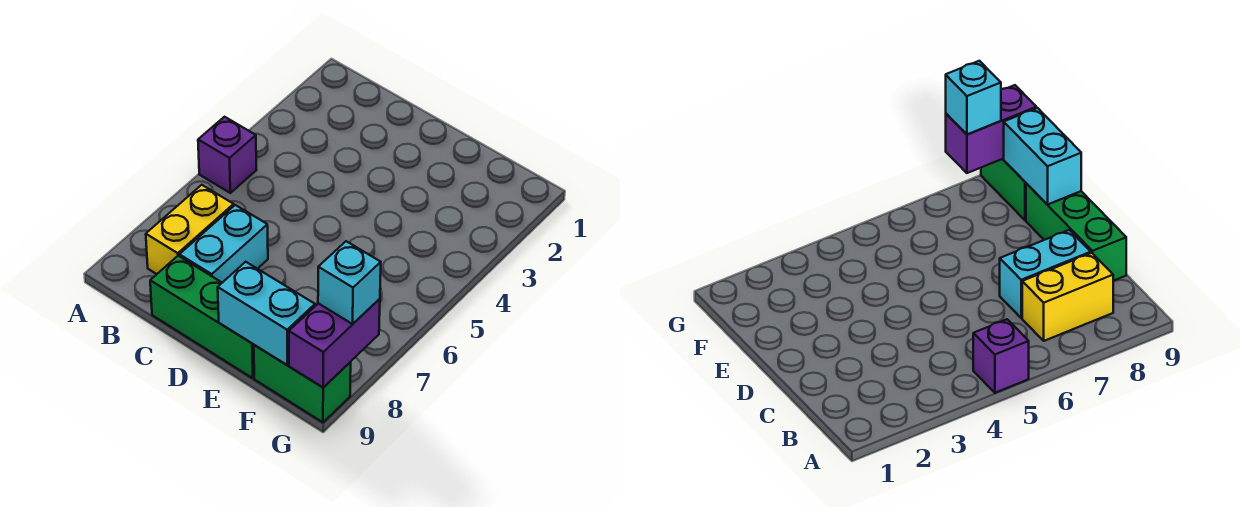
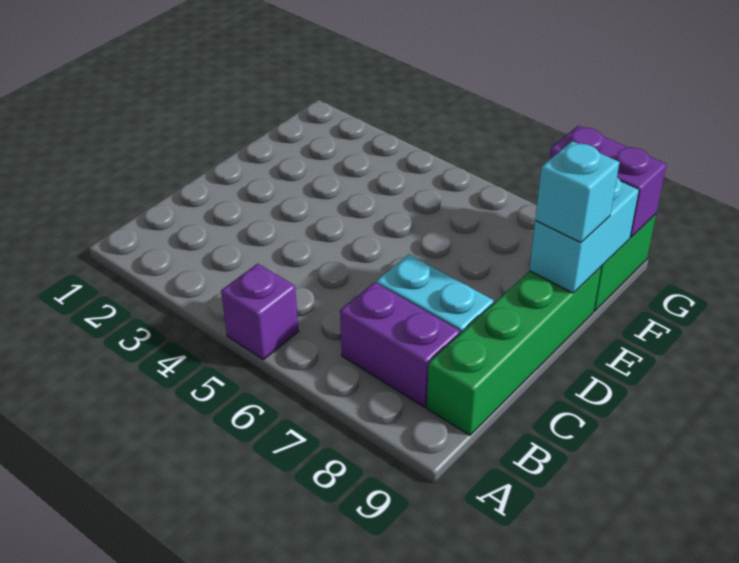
yellow brick B7:B8 level 1 -> purple brick B7:B8 level 1
green brick C9:E9 level 1 -> green brick B9:E9 level 1
cyan brick G8 level 3 -> cyan brick E9 level 3

